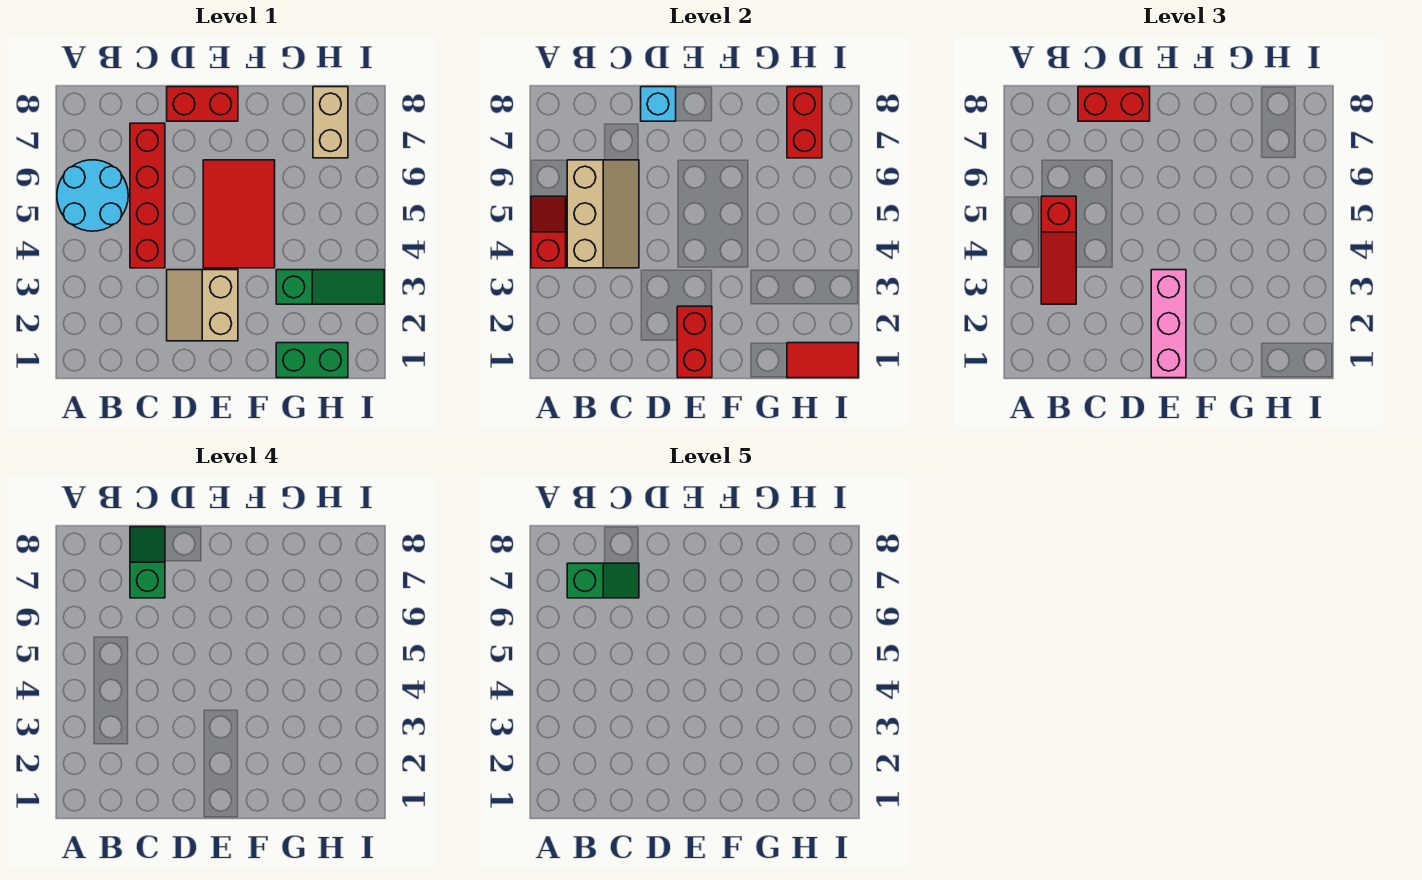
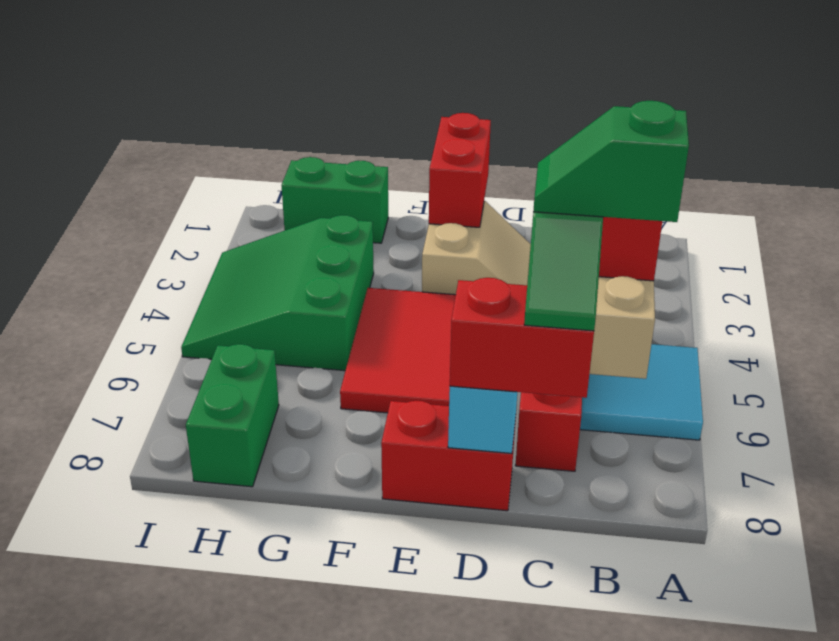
red slope A4:A5 level 2 top 4 -> none
cyan round brick A5:B6 level 1 -> cyan tile A5:B6 level 1
pink brick E1:E3 level 3 -> none
green slope G3:I3 level 1 top G -> green slope G3:I5 level 1 top G
red tile H1:I1 level 2 -> none
tan brick H7:H8 level 1 -> green brick H7:H8 level 1
red brick H7:H8 level 2 -> none

